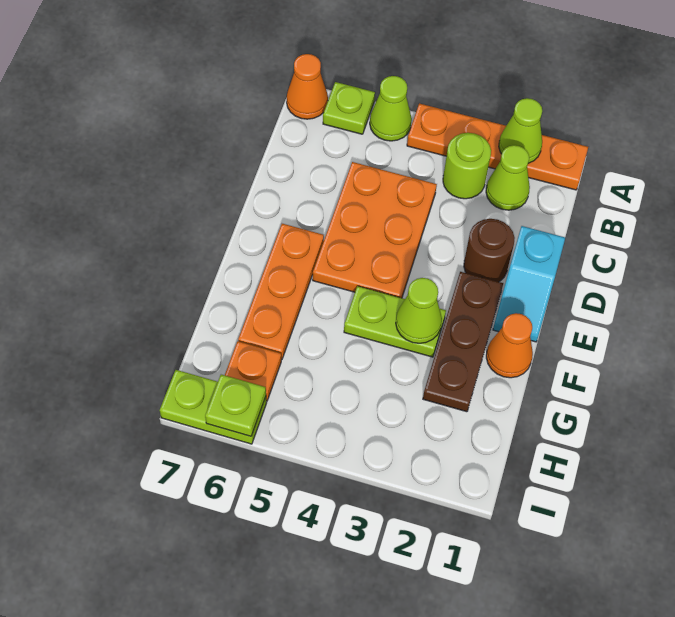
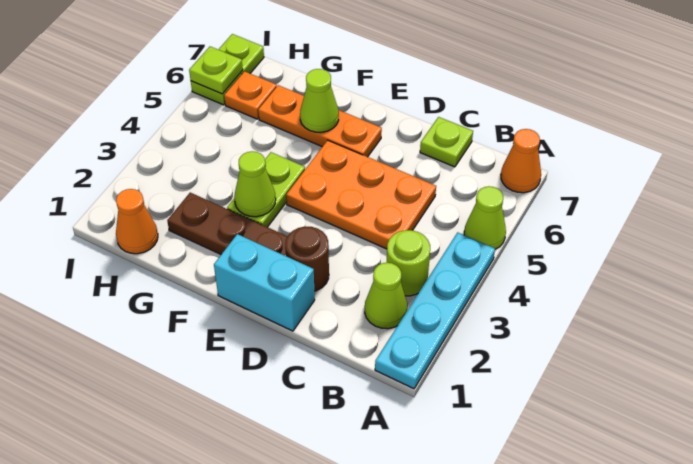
orange plate A1:A4 level 1 -> cyan plate A1:A4 level 1
lime cone A2 level 2 -> lime cone F6 level 2
lime plate A6 level 1 -> lime plate C7 level 1
cyan slope D1:E1 level 1 top D -> cyan brick D1:E1 level 1
orange cone F1 level 1 -> orange cone H1 level 1

